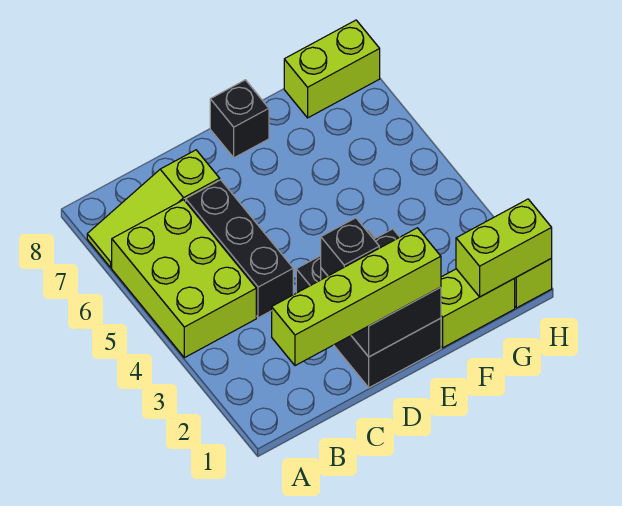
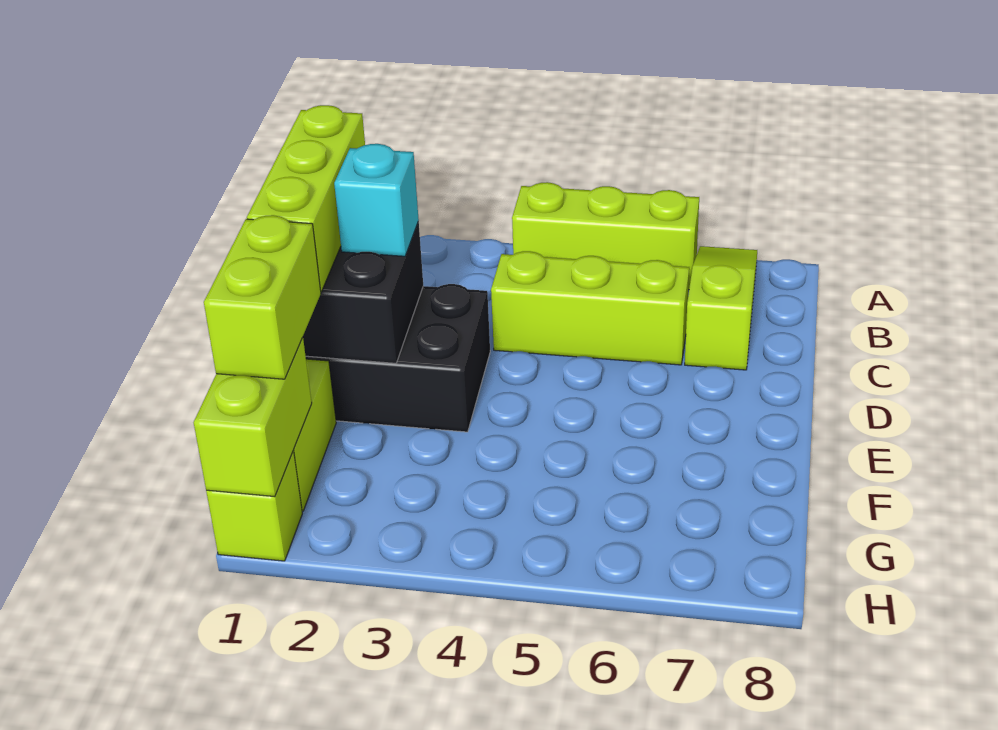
lime brick A4:B6 level 1 -> lime brick A4:A6 level 1
lime brick B1:E1 level 3 -> lime brick C1:E1 level 3
black brick C4:C6 level 1 -> lime brick C4:C6 level 1
black brick D2 level 3 -> cyan brick D2 level 3
black brick E8 level 1 -> none
lime brick G8:H8 level 1 -> lime brick F1:G1 level 3

